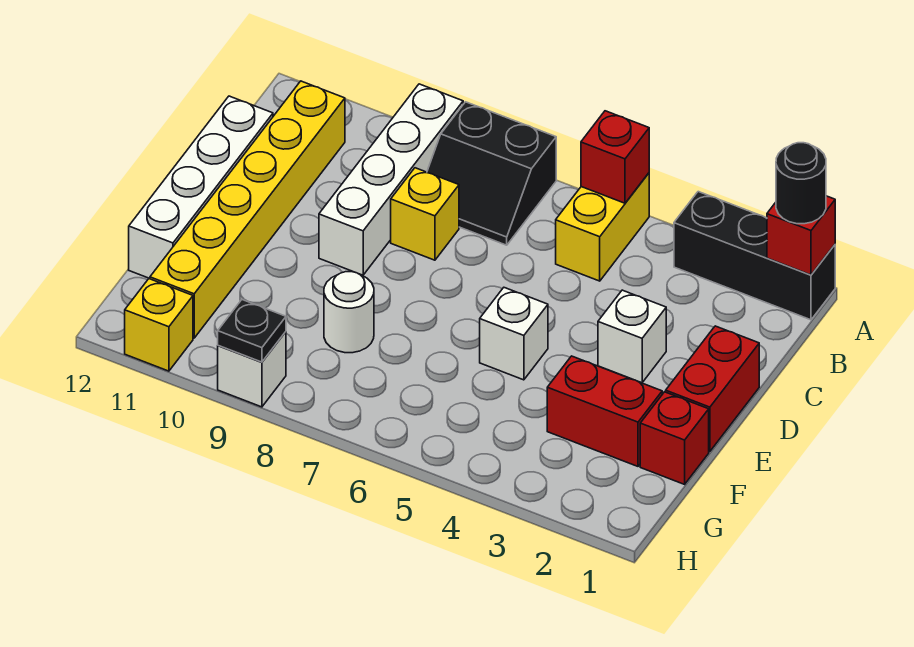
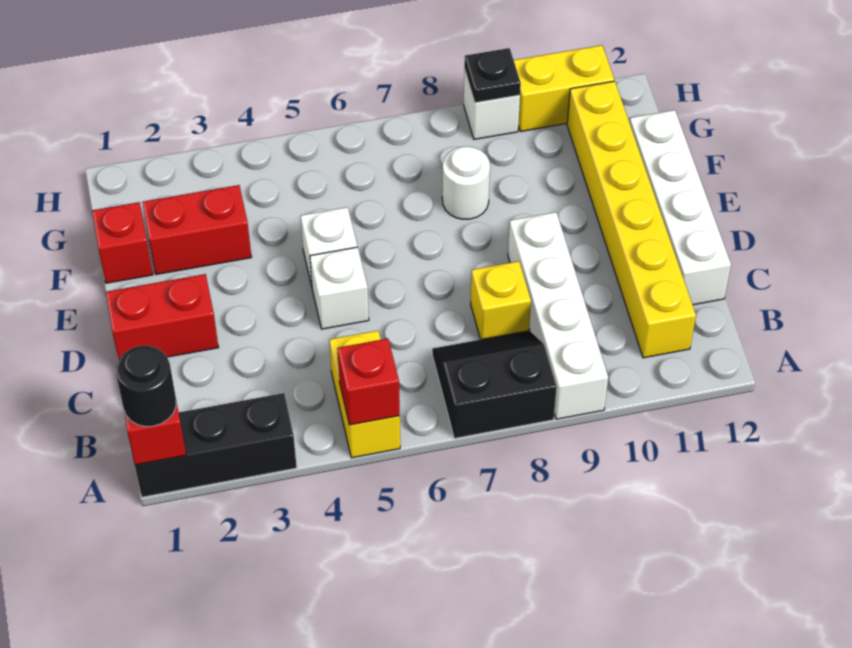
red brick D1:E1 level 1 -> red brick D1:D2 level 1
white brick D3 level 1 -> white brick D5 level 1
yellow brick H11 level 1 -> yellow brick H10:H11 level 1

